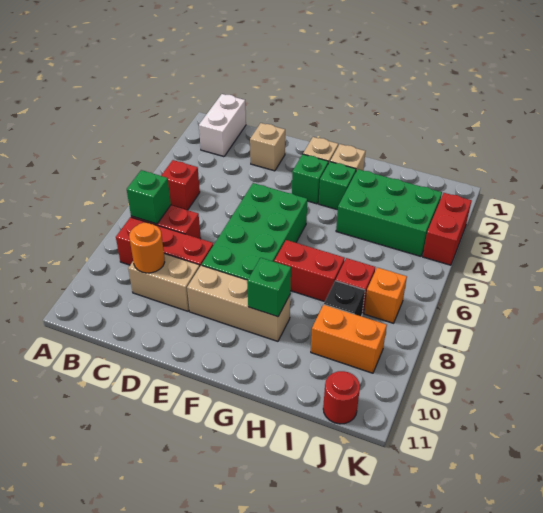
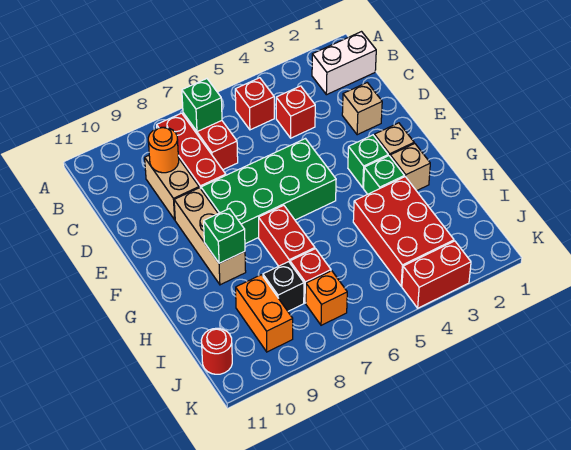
none -> red brick C4 level 1
green brick H3:J4 level 1 -> red brick H3:J4 level 1

